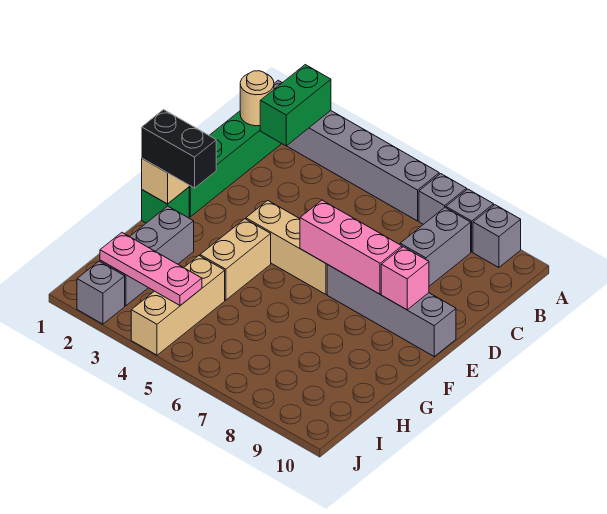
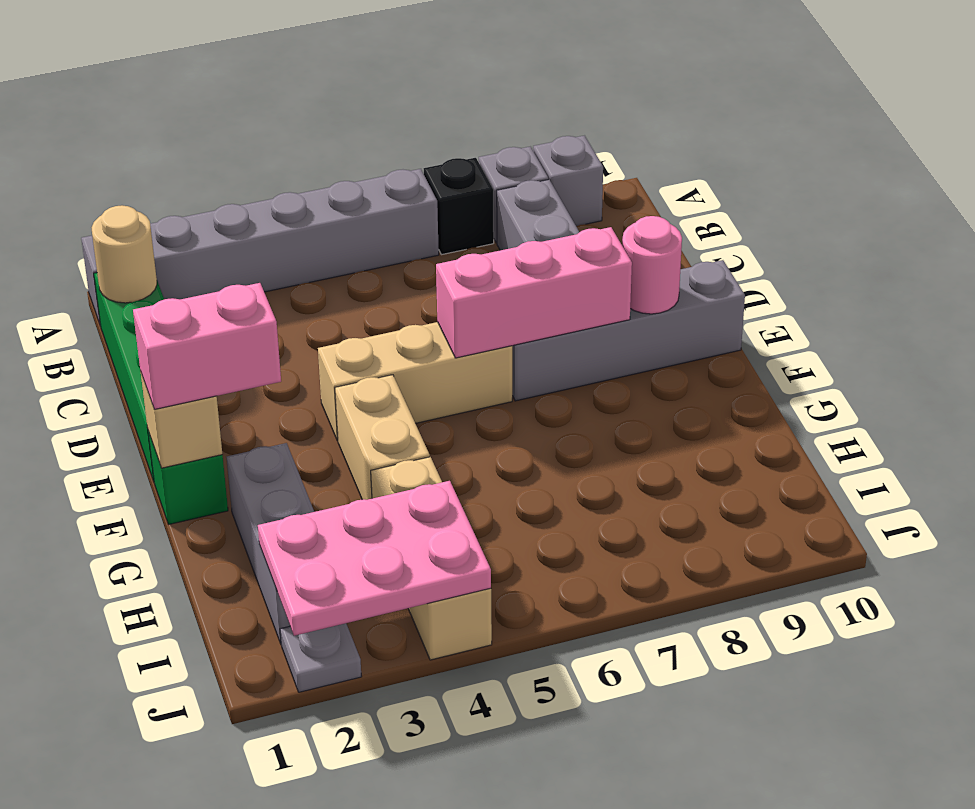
green brick A2:B2 level 2 -> none
grey brick A7 level 1 -> black brick A7 level 1
pink brick E9 level 2 -> pink round brick E9 level 2
black brick F1:F2 level 3 -> pink brick F1:F2 level 3
pink plate I2:I4 level 2 -> pink plate I2:J4 level 2
grey brick J2 level 1 -> grey plate J2 level 1

